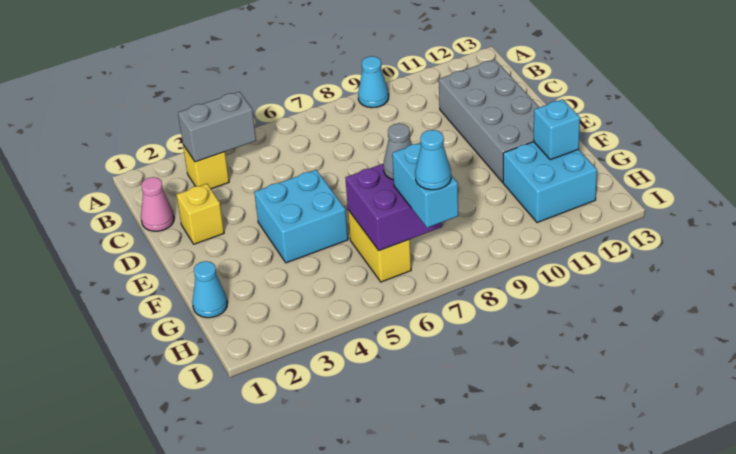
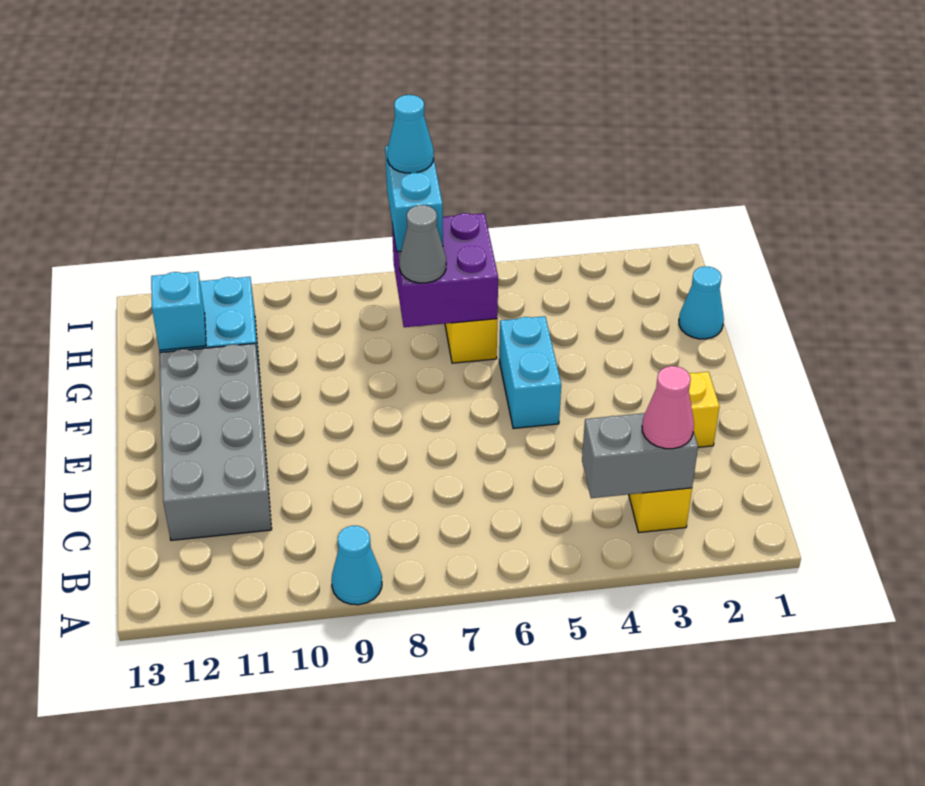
pink cone C1 level 1 -> pink cone B3 level 3
cyan brick E4:F5 level 1 -> cyan brick E5:F5 level 1

